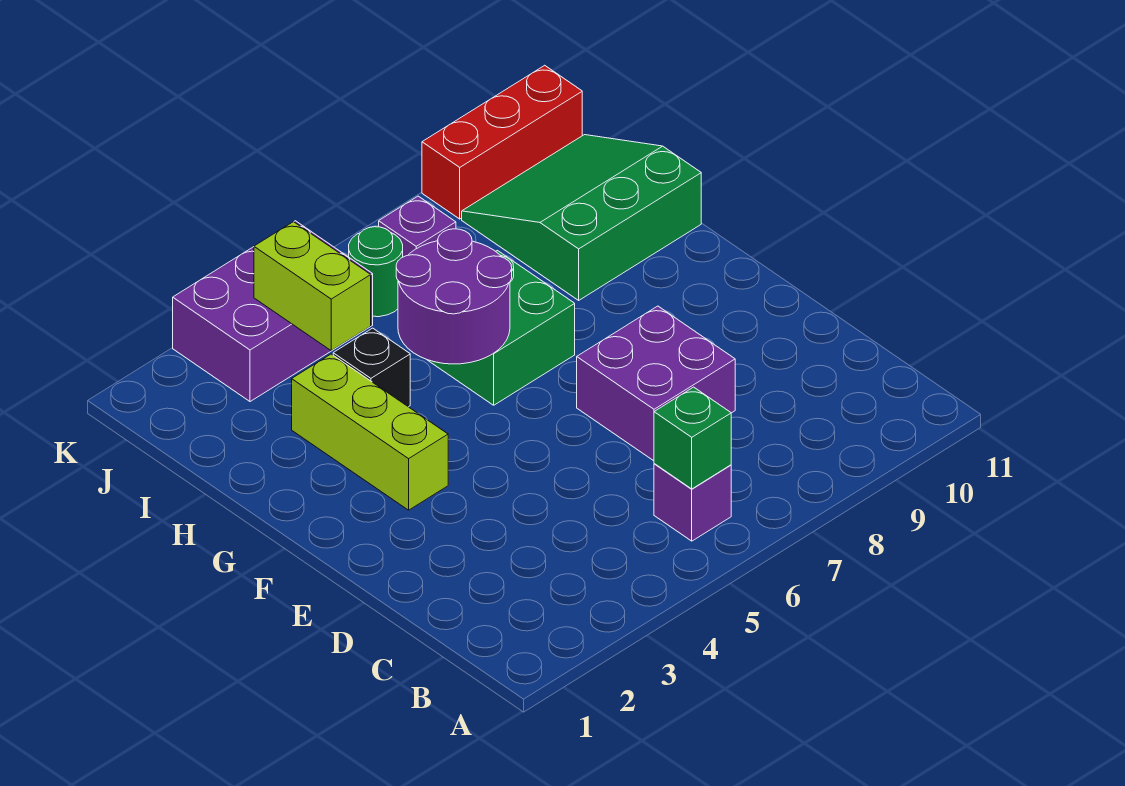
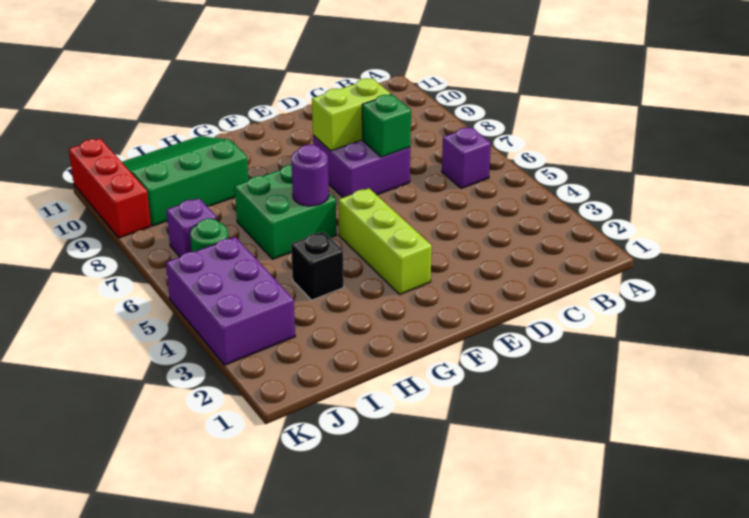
green brick B6 level 2 -> green brick D7 level 2
lime brick F3:H3 level 1 -> lime brick F3:F5 level 1
purple round brick G5:H6 level 2 -> purple round brick G6 level 2
green slope H9:J11 level 1 top H -> green slope H9:J11 level 1 top 9
lime brick I4:J4 level 2 -> lime brick D8:E8 level 2

